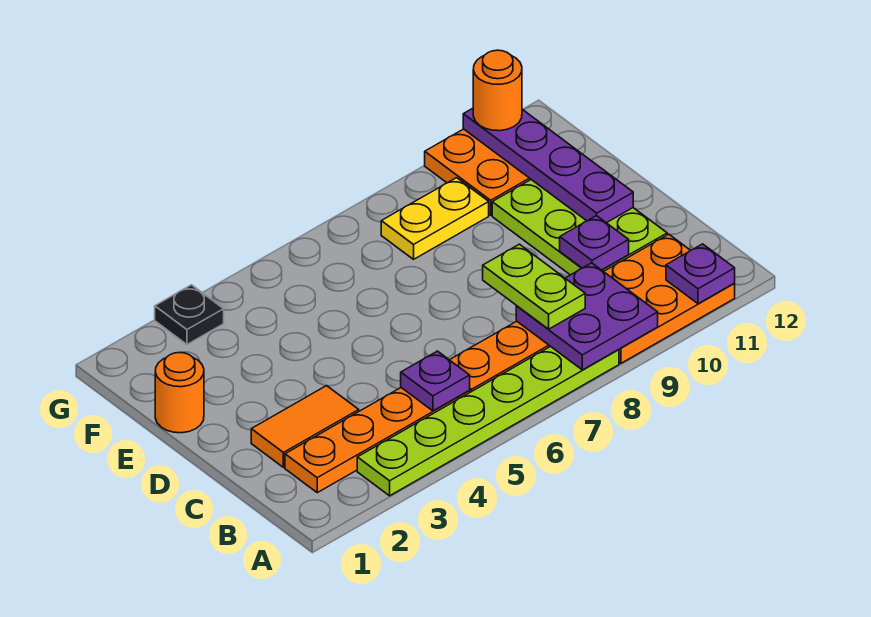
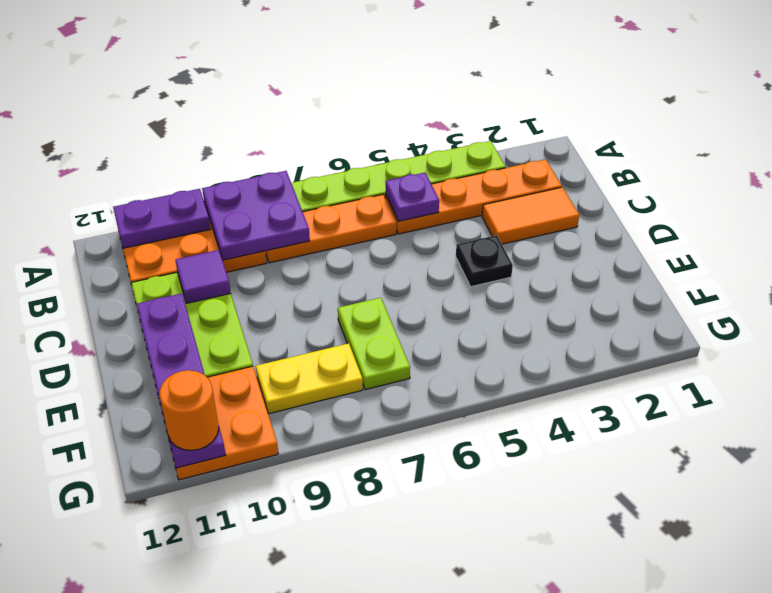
purple plate A11 level 2 -> purple plate A10:A11 level 2
lime plate B8:C8 level 3 -> lime plate E7:F7 level 1
purple plate C10 level 2 -> purple tile C10 level 2
orange round brick E1 level 1 -> none
black plate G3 level 1 -> black plate D4 level 1

